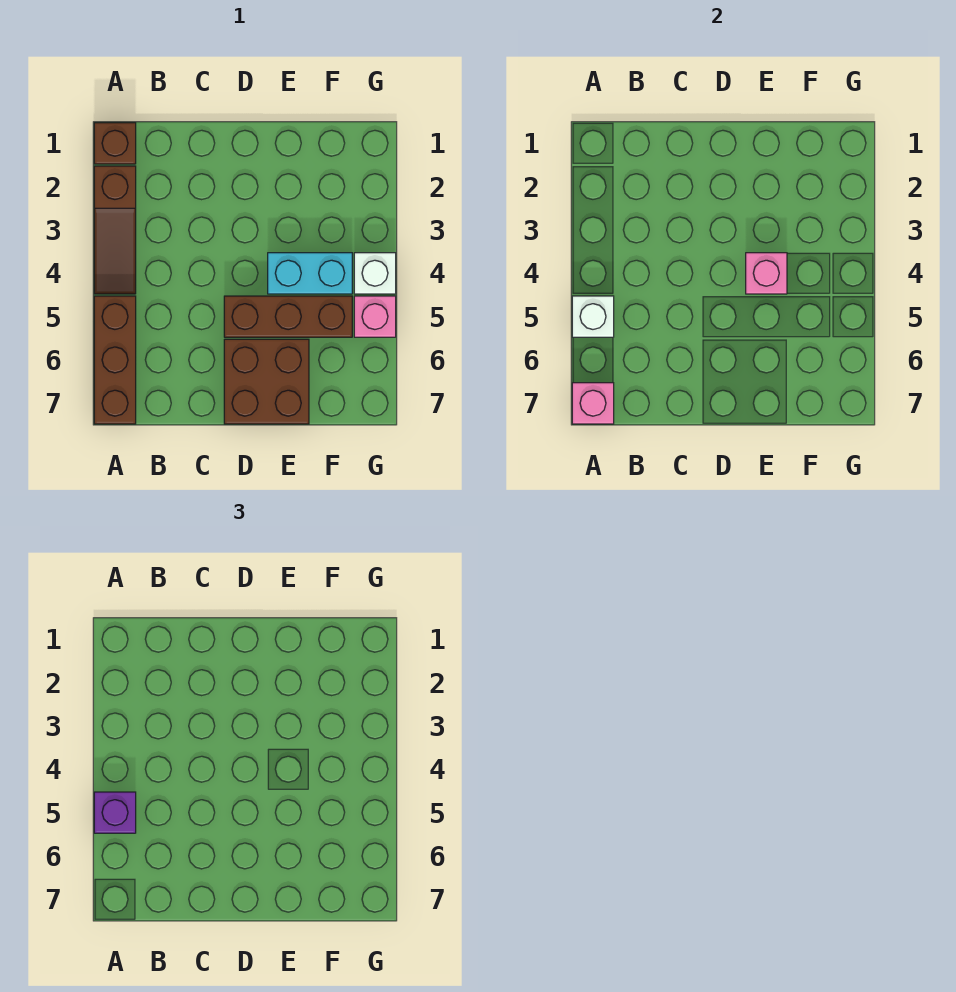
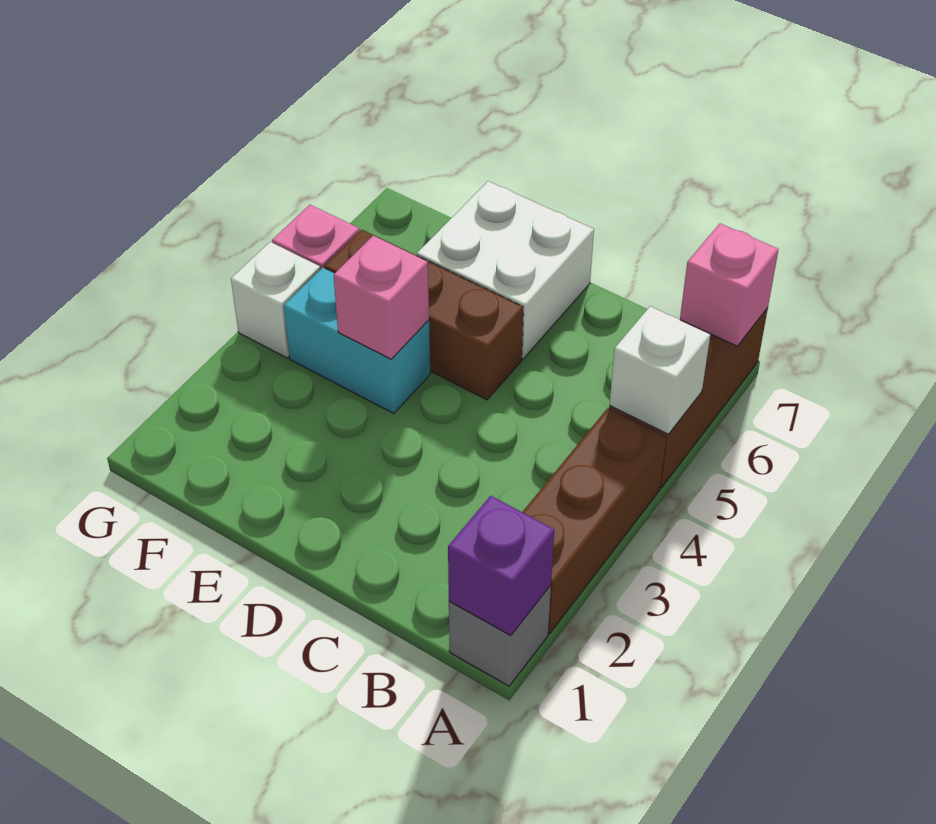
brown brick A1 level 1 -> grey brick A1 level 1
brown slope A2:A4 level 1 top 2 -> brown brick A2:A4 level 1
purple brick A5 level 3 -> purple brick A1 level 2
brown brick D6:E7 level 1 -> white brick D6:E7 level 1

